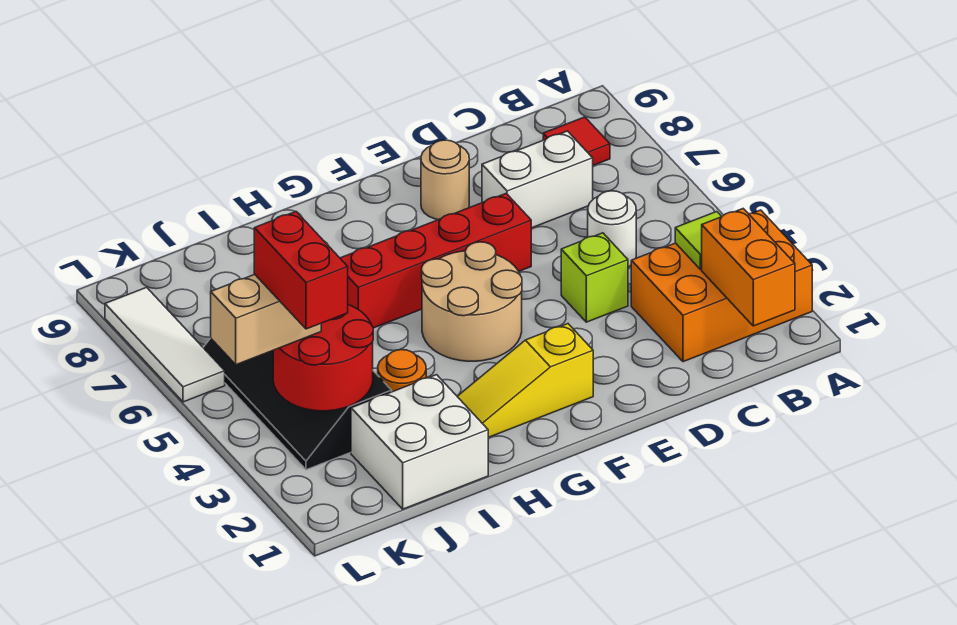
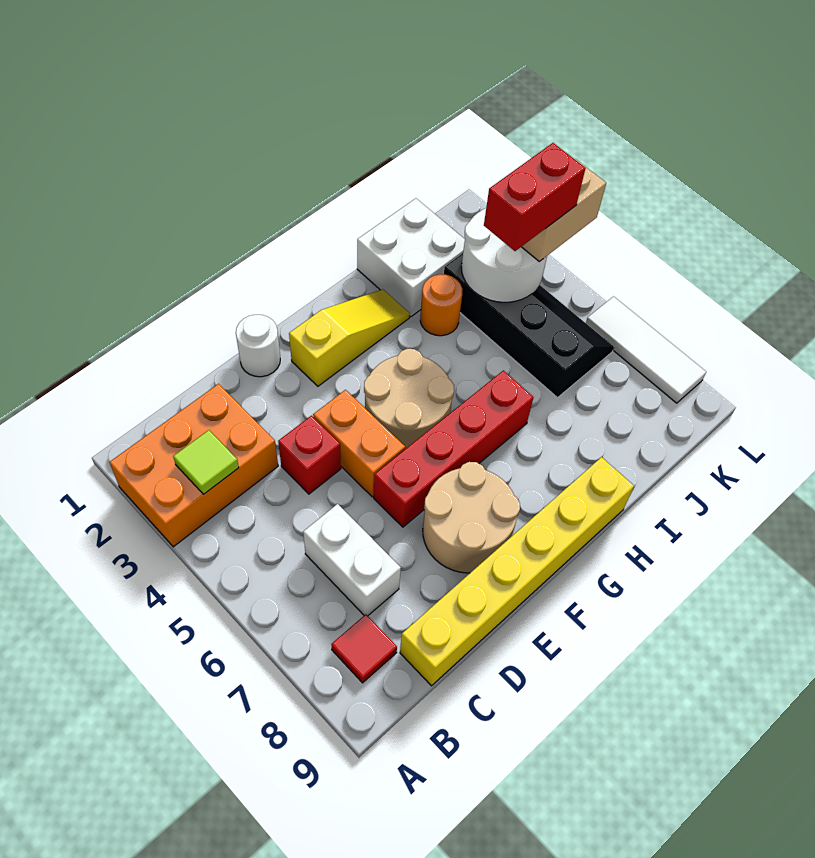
orange brick B1:B2 level 2 -> orange brick E4:E5 level 1
white round brick C5 level 1 -> white round brick E1 level 1
white brick C7:D7 level 1 -> white brick C6:C7 level 1
none -> yellow brick C9:H9 level 1
lime brick D4 level 1 -> red brick D4 level 1
tan round brick E8 level 1 -> tan round brick E7:F8 level 1
red round brick J3:K4 level 2 -> white round brick J3:K4 level 2
red brick K3:K4 level 4 -> red brick J4:K4 level 4

